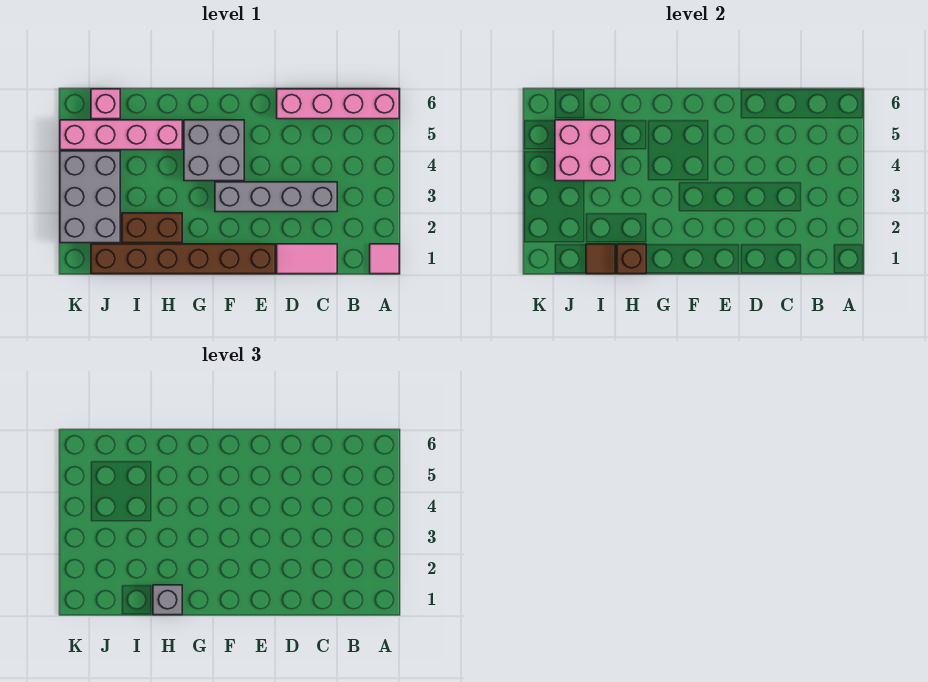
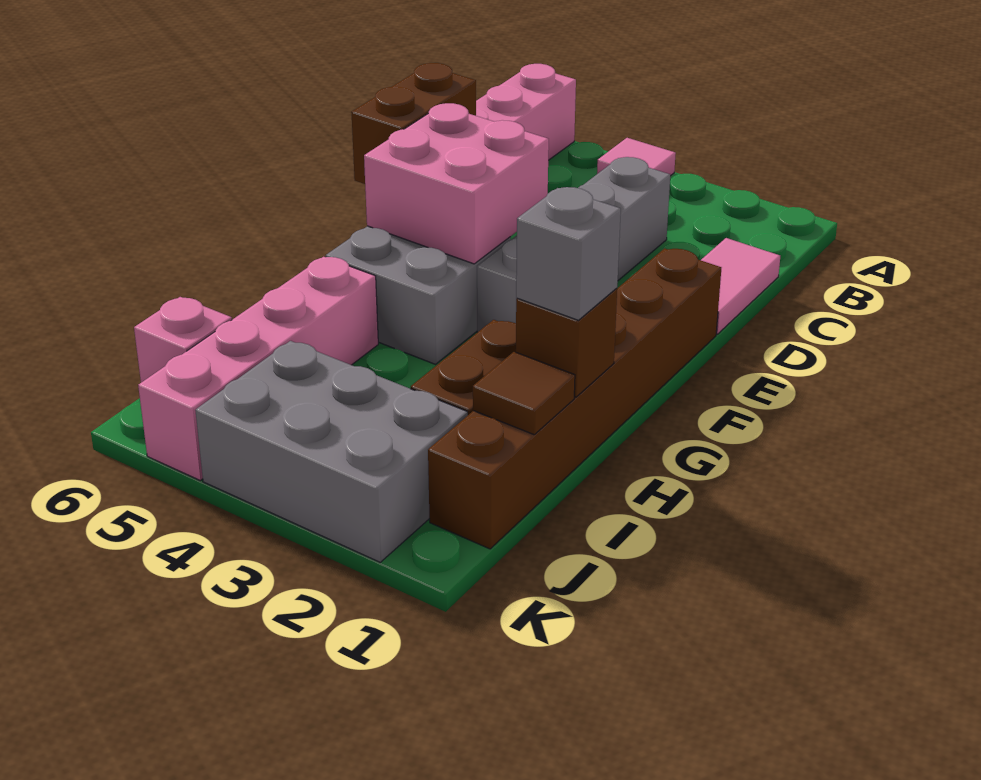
pink tile A1 level 1 -> pink tile A4 level 1
none -> brown brick D6:E6 level 2
pink brick I4:J5 level 2 -> pink brick E4:F5 level 2

